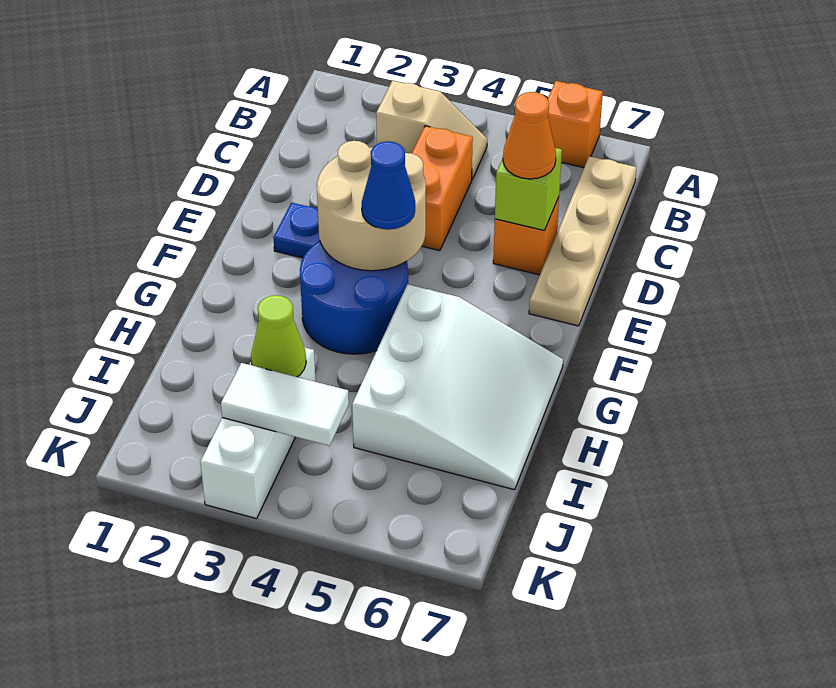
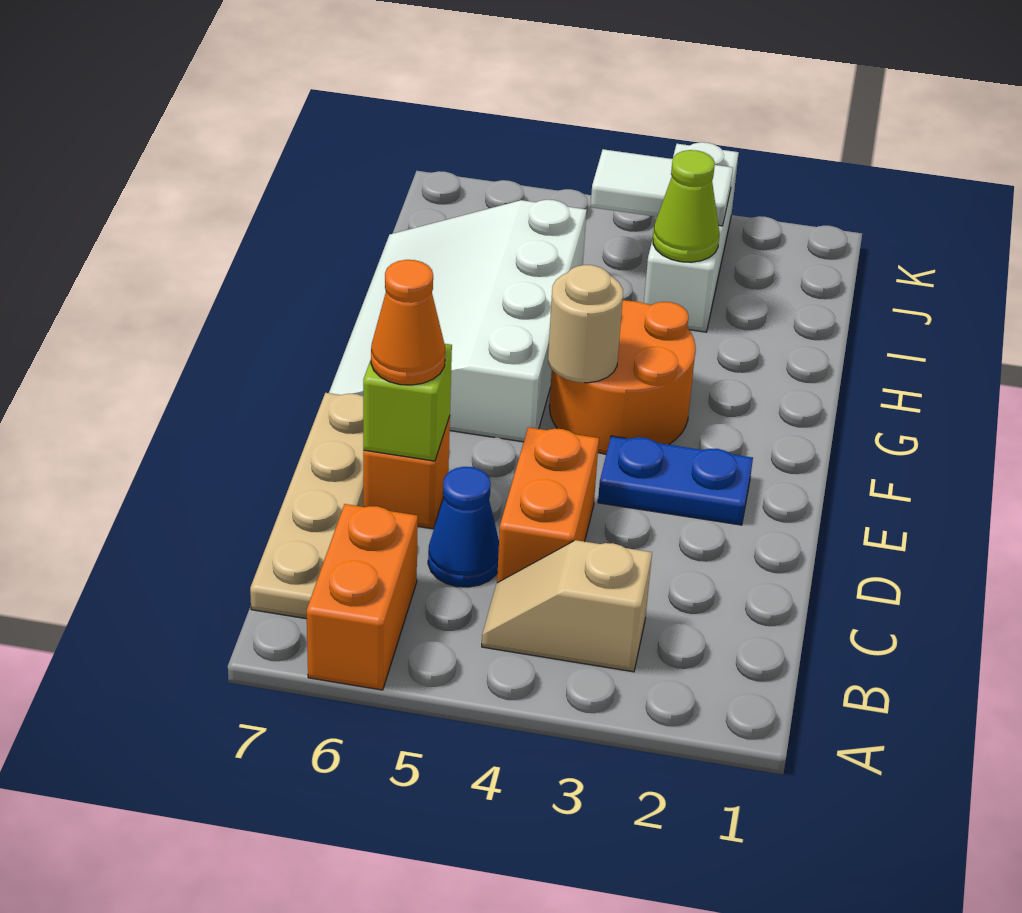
orange brick A6 level 1 -> orange brick A6:B6 level 1
tan round brick E3:F4 level 2 -> tan round brick F4 level 2
blue round brick F3:G4 level 1 -> orange round brick F3:G4 level 1
blue cone F4 level 3 -> blue cone C5 level 1
white slope G5:I7 level 1 top 5 -> white slope F5:I7 level 1 top 5

